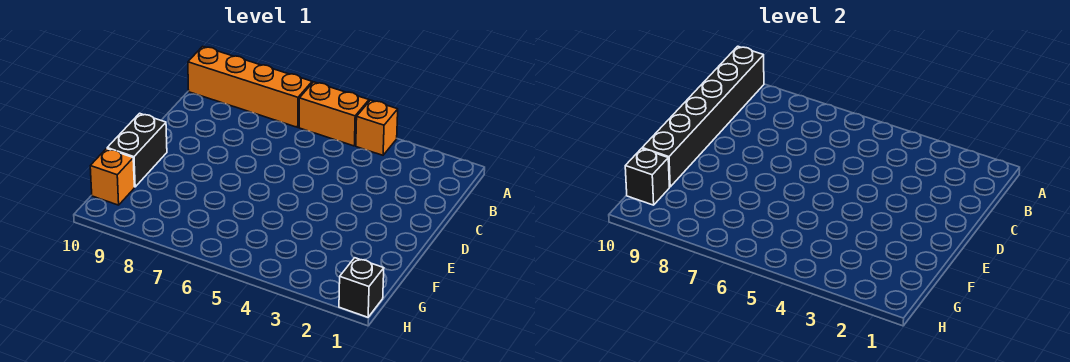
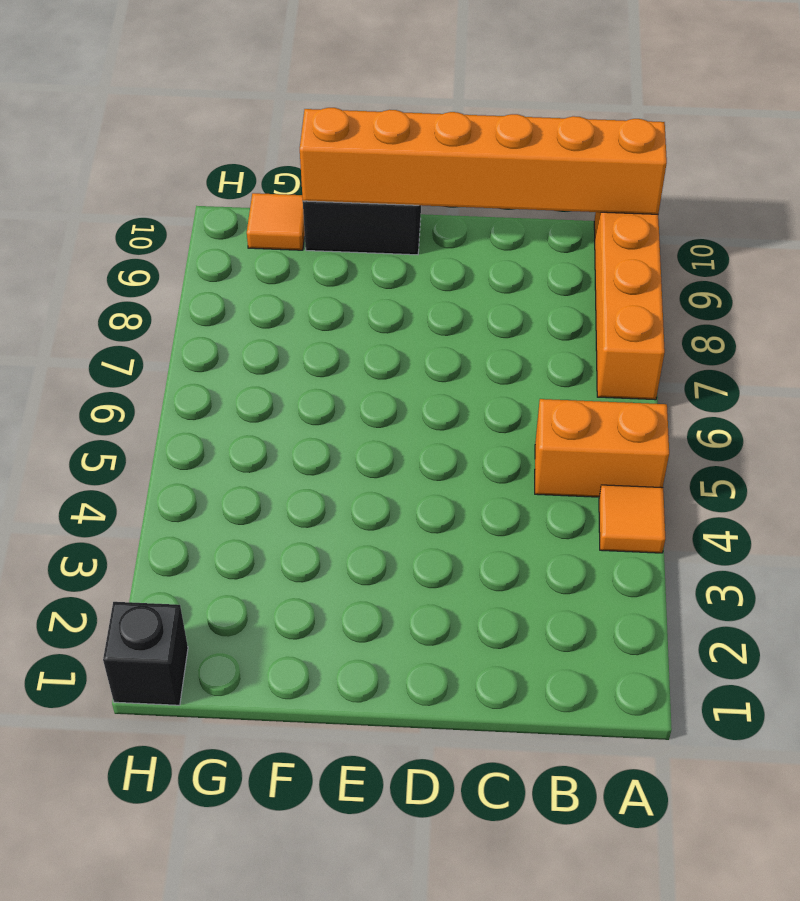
orange brick A4 level 1 -> orange tile A4 level 1
orange brick A5:A6 level 1 -> orange brick A5:B5 level 1
black brick A10:F10 level 2 -> orange brick A10:F10 level 2
orange brick G10 level 1 -> orange tile G10 level 1
black brick G10 level 2 -> none

